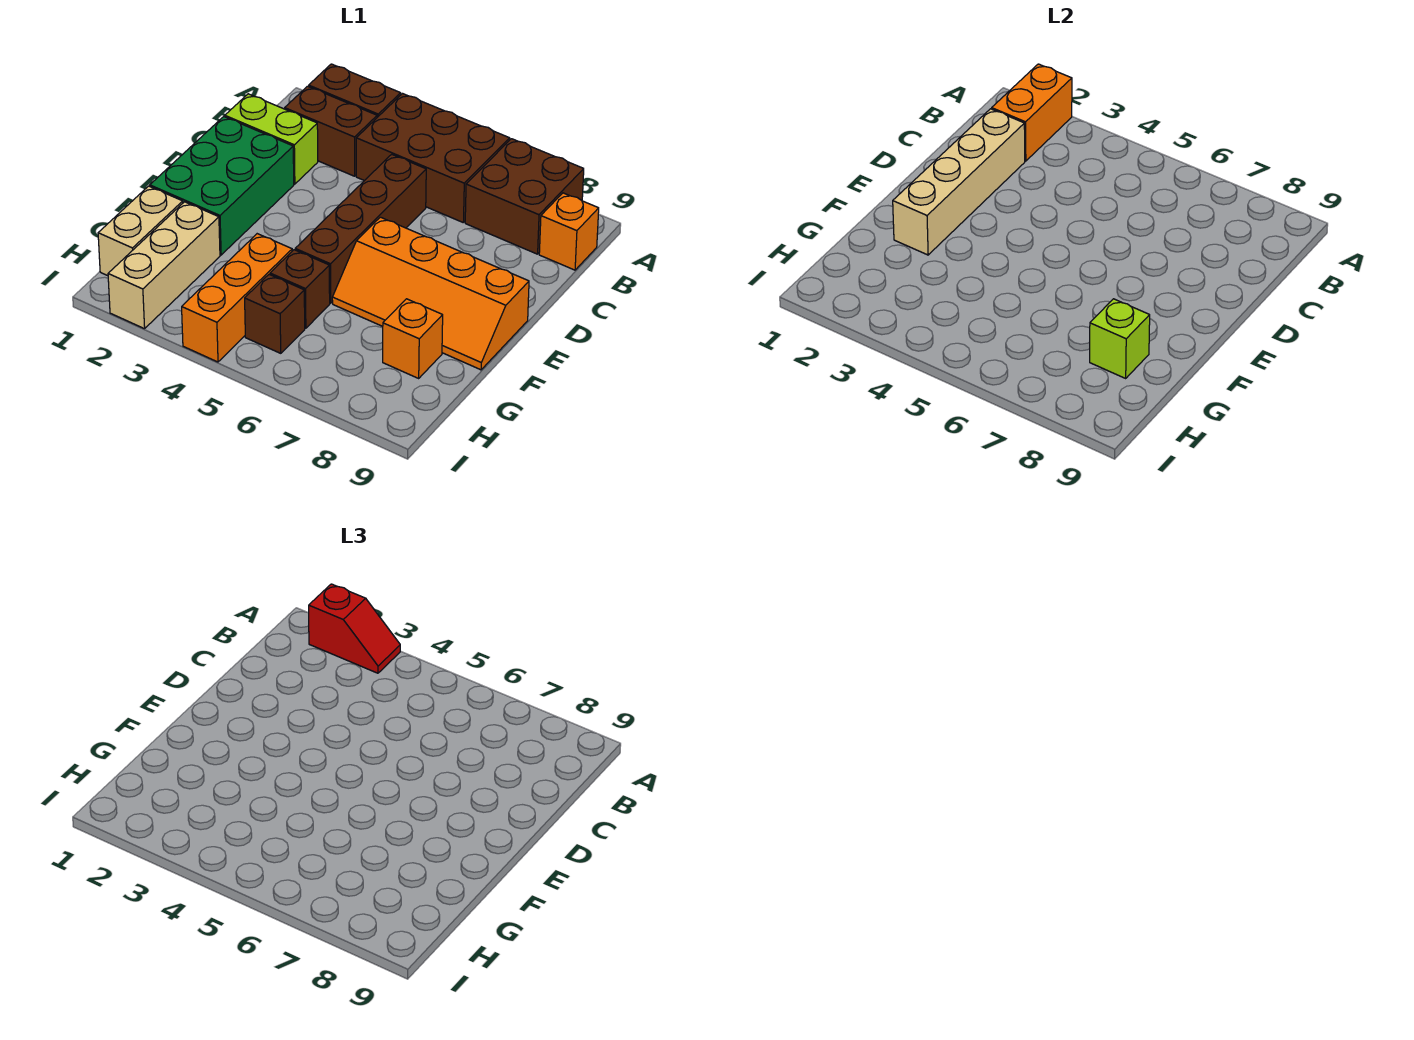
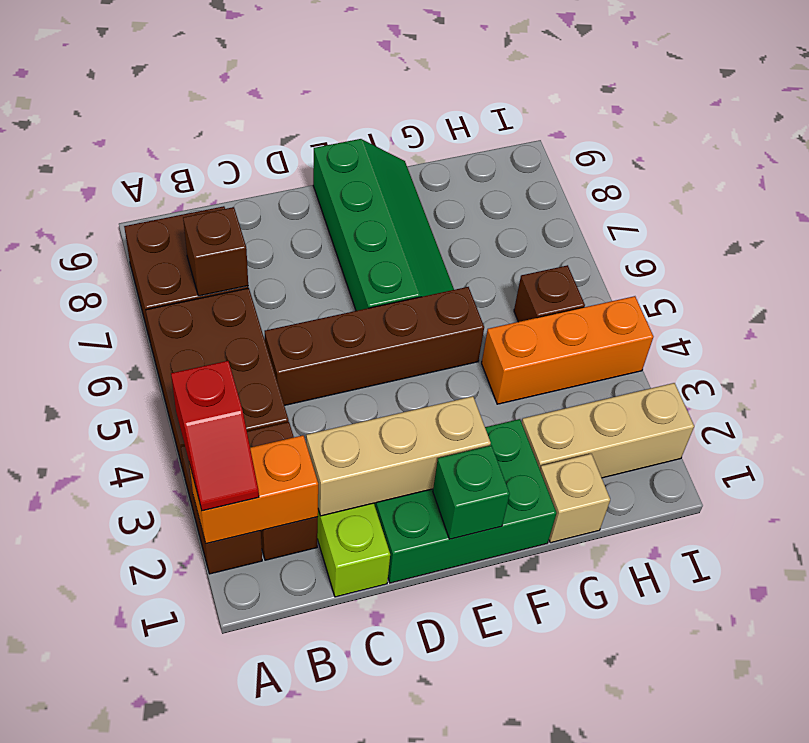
red slope A2:A3 level 3 top 2 -> red slope A2:A3 level 3 top 3
orange brick B9 level 1 -> none
tan brick C2:F2 level 2 -> tan brick C2:E2 level 2
none -> green brick E1 level 2
orange slope E6:F9 level 1 top E -> green slope E6:F9 level 1 top E
tan brick G1:H1 level 1 -> tan brick G1 level 1
brown brick G5 level 1 -> brown brick B7 level 2
orange brick G8 level 1 -> none
lime brick G8 level 2 -> none

